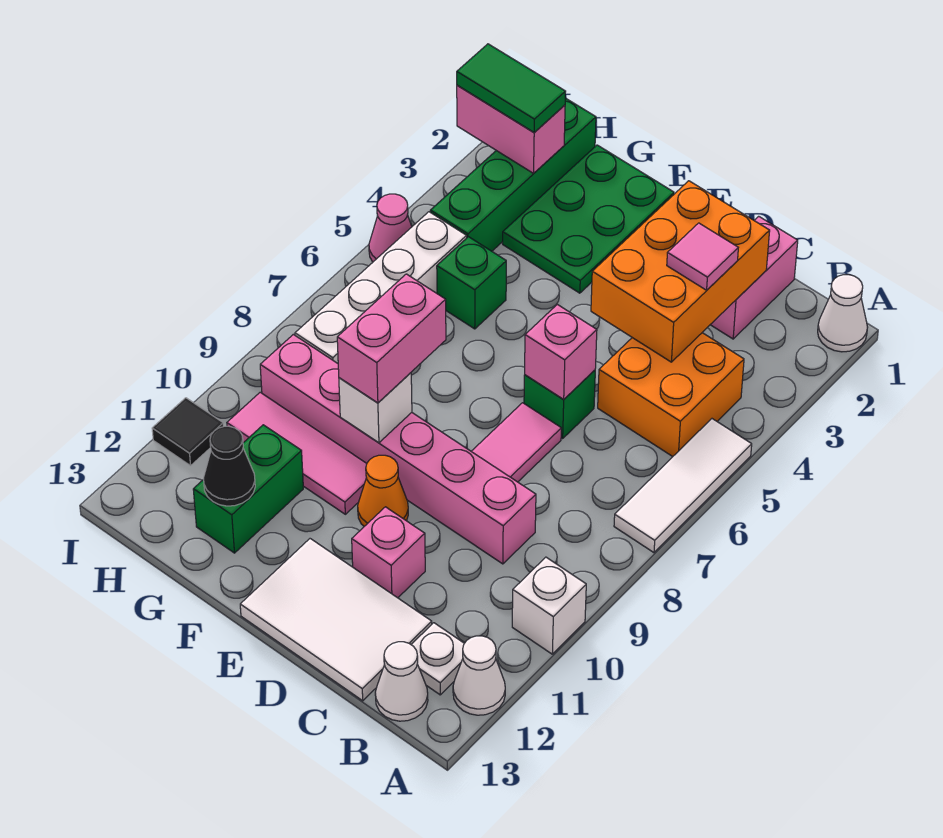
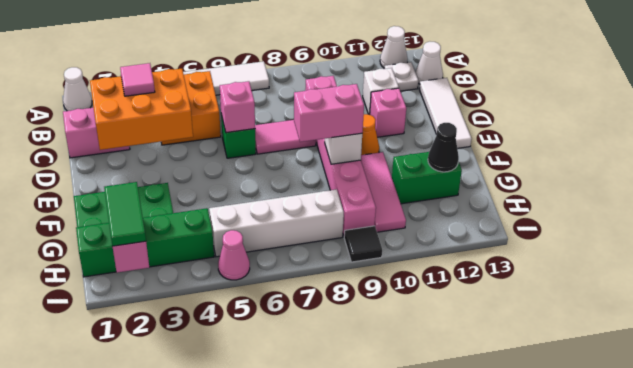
white brick A10 level 1 -> white brick C11 level 1
white tile C12:E13 level 1 -> white tile C13:E13 level 1
green brick G5 level 1 -> none
black tile I11 level 1 -> black tile I9 level 1

